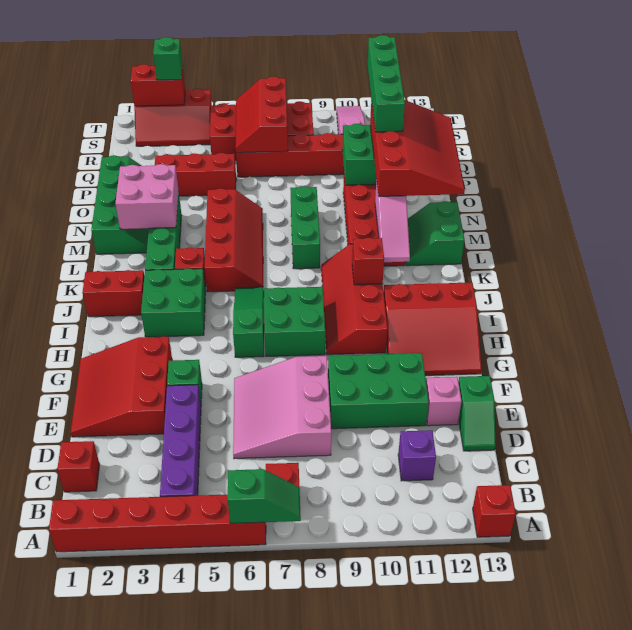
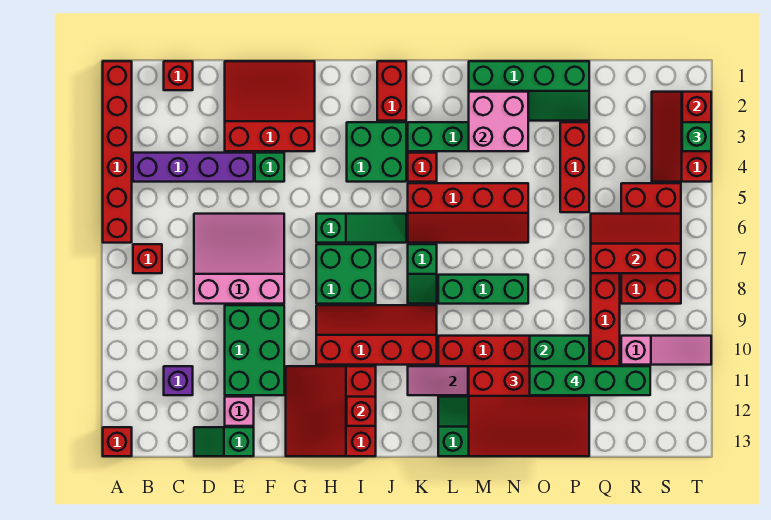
green slope A6:A7 level 2 top 6 -> green slope K7:K8 level 1 top 7
red brick J10 level 2 -> red brick I12 level 2

